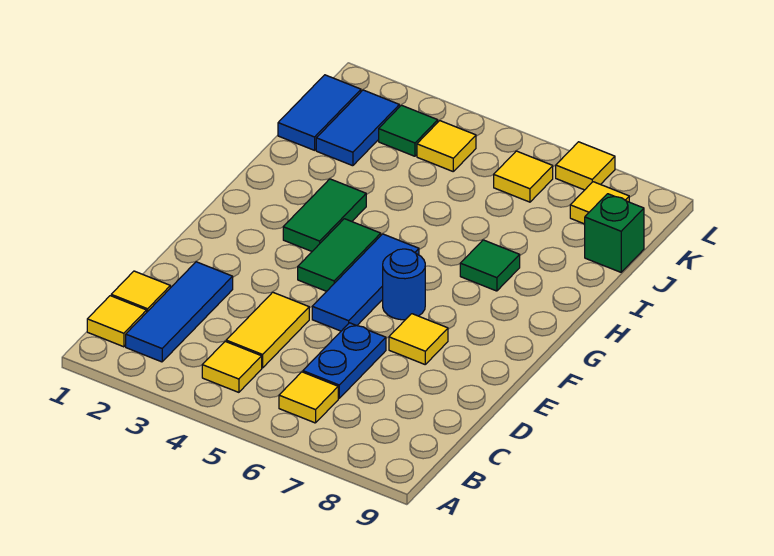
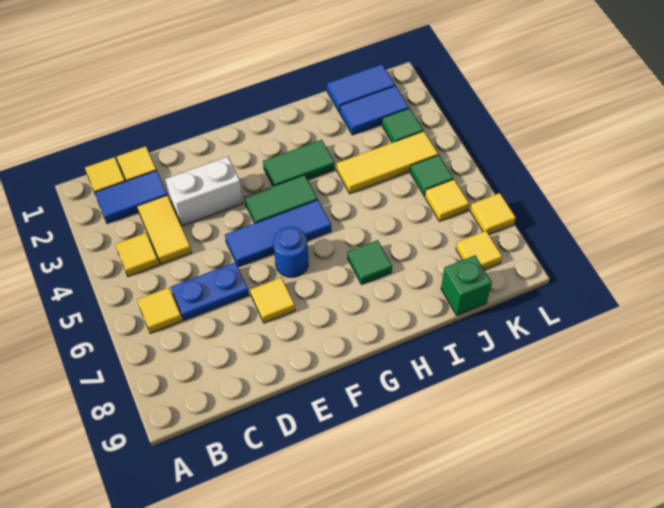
blue tile B2:D2 level 1 -> blue tile B2:C2 level 1
yellow tile C4:D4 level 1 -> yellow tile C3:C4 level 1
none -> white brick D3:E3 level 1
yellow tile K4 level 1 -> yellow tile I4:K4 level 1
none -> green tile K5 level 1

